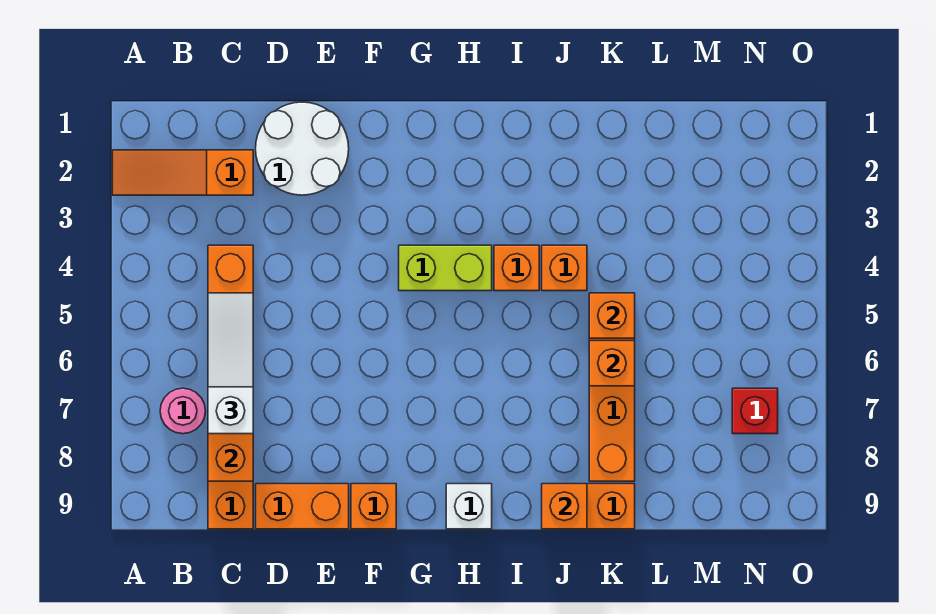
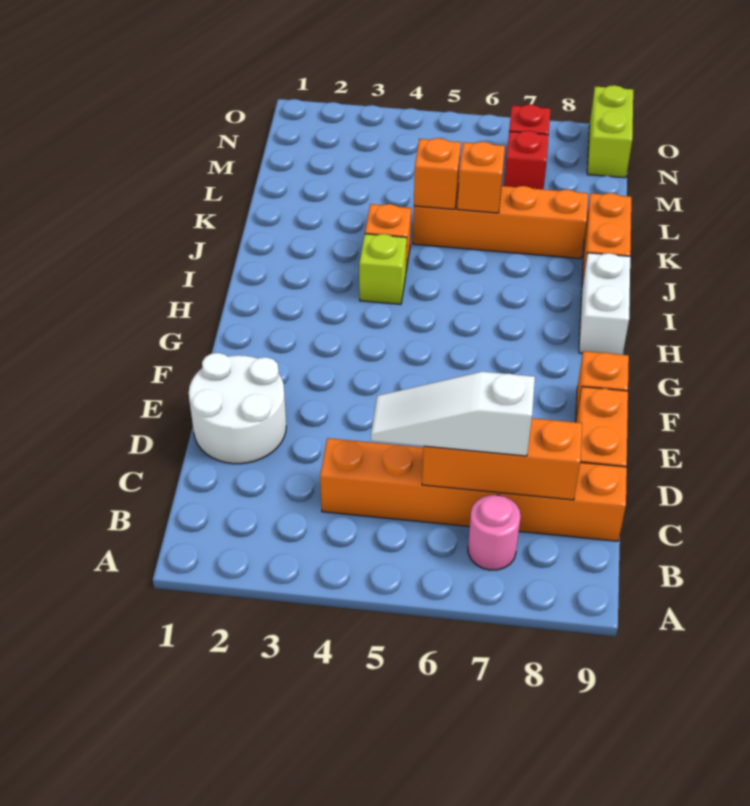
orange slope A2:C2 level 1 top C -> none
lime brick G4:H4 level 1 -> lime brick N9:O9 level 1
white brick H9 level 1 -> white brick H9:I9 level 1
orange brick I4 level 1 -> lime brick I4 level 1
orange brick J9 level 2 -> none
none -> red brick M7 level 1

